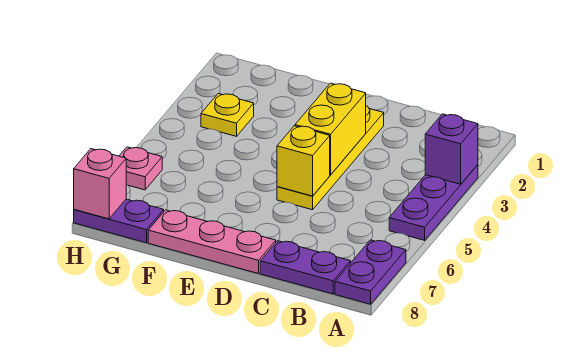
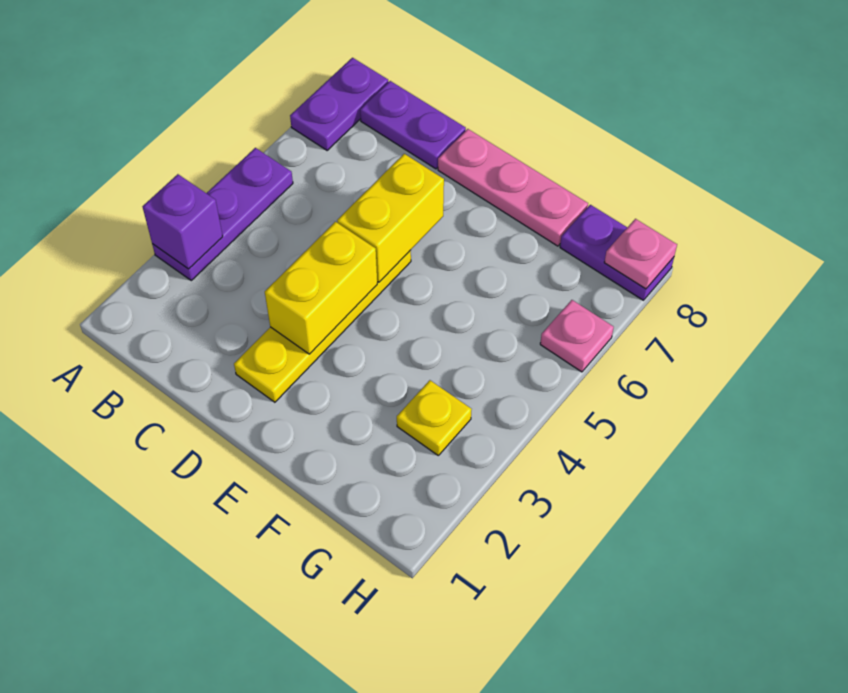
yellow brick D5 level 2 -> yellow brick D5:D6 level 2
pink brick H8 level 2 -> pink plate H8 level 2

